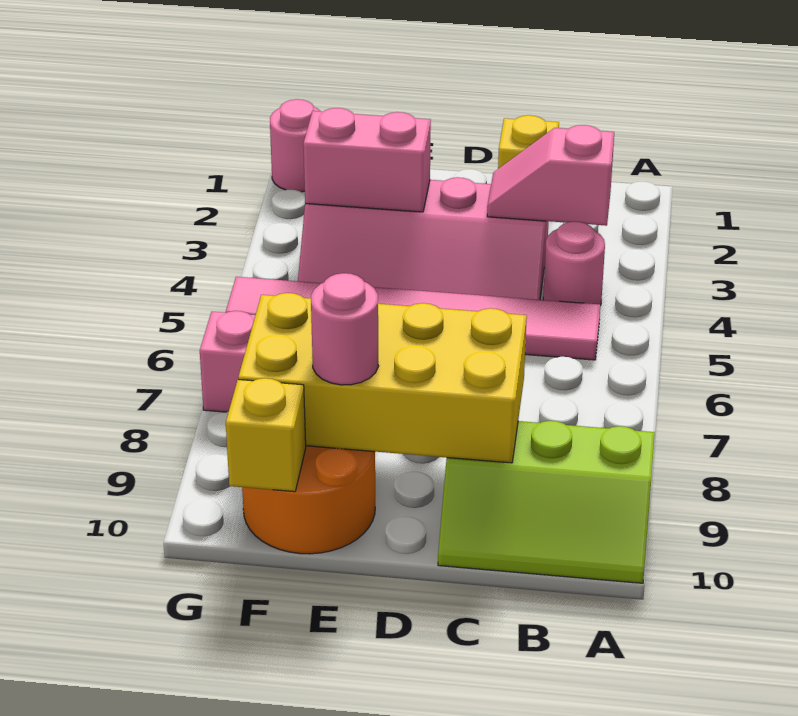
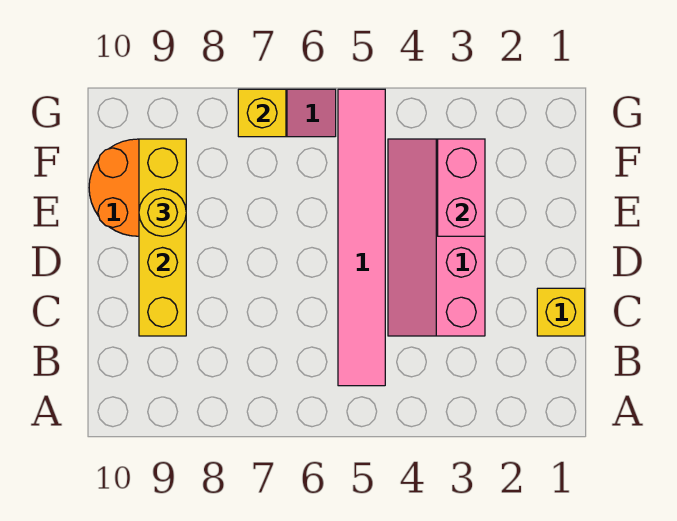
lime slope A9:C10 level 1 top 9 -> none
pink slope B3:C3 level 2 top B -> none
pink round brick B4 level 1 -> none
yellow brick C8:F9 level 2 -> yellow brick C9:F9 level 2
pink round brick E9 level 3 -> yellow round brick E9 level 3
yellow brick F10 level 2 -> yellow brick G7 level 2
pink round brick G1 level 1 -> none

